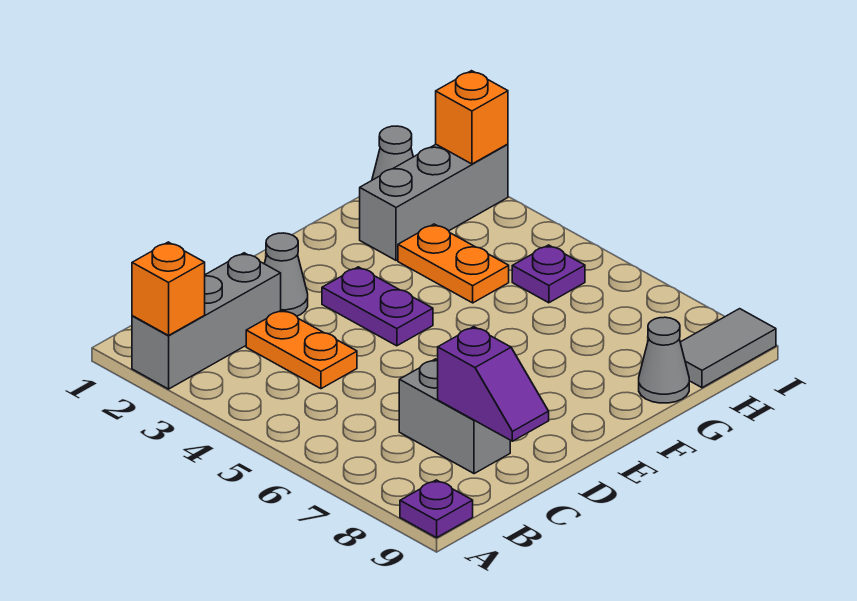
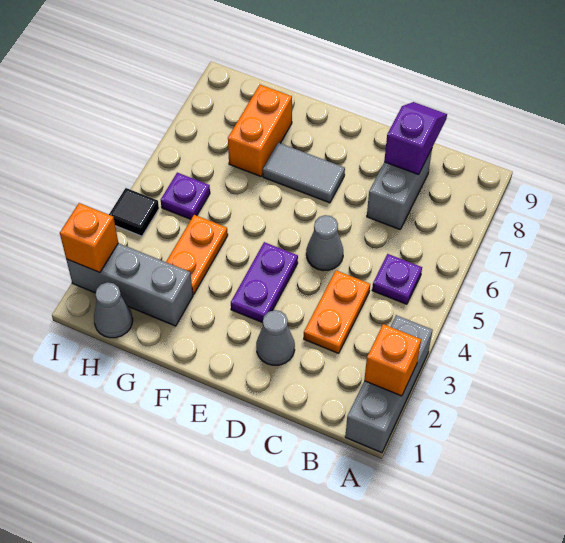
grey brick A2:C2 level 1 -> grey brick A1:A3 level 1
purple plate A9 level 1 -> purple plate B5 level 1
none -> orange brick G7:G8 level 1
grey cone G9 level 1 -> grey cone D5 level 1
grey tile H9:I9 level 1 -> grey tile E7:F7 level 1
none -> black tile I4 level 1

